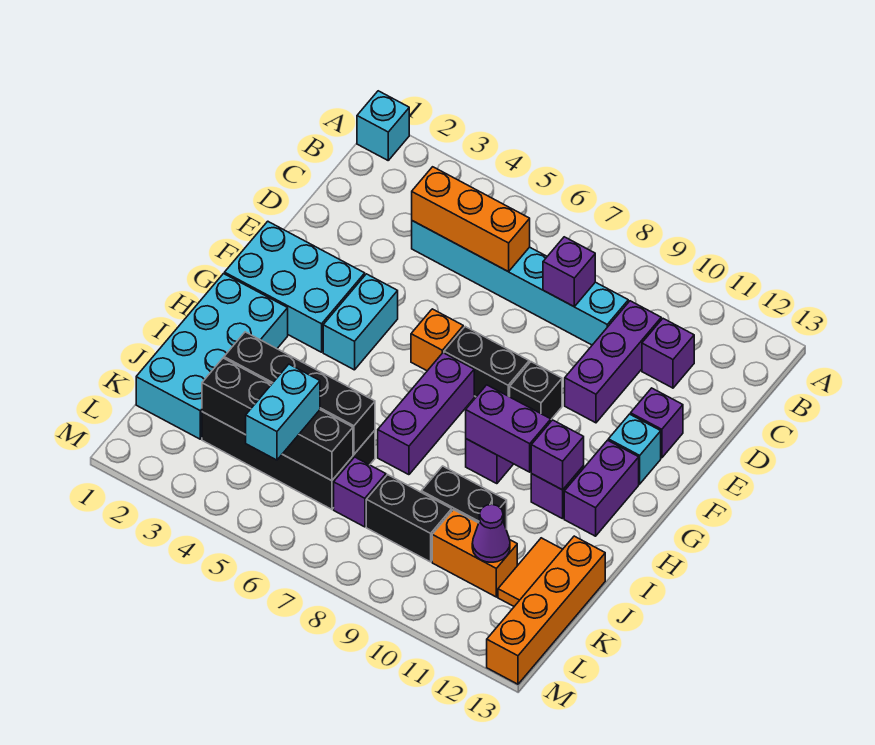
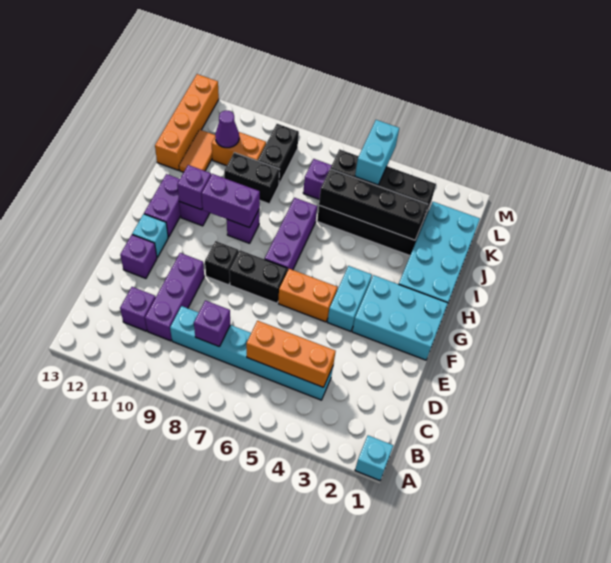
orange brick F6 level 1 -> orange brick F5:F6 level 1
black brick K8:K9 level 1 -> black brick K9:L9 level 1

